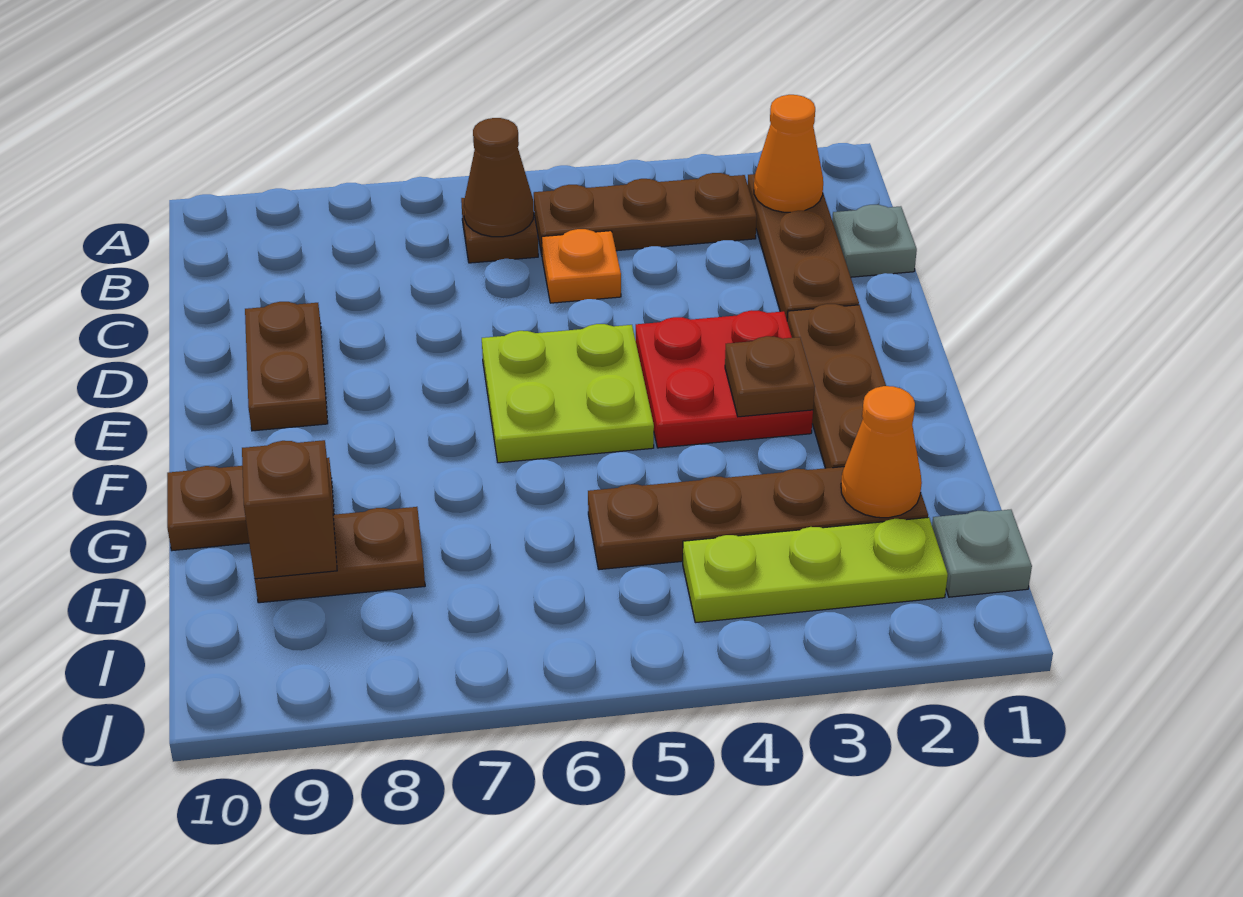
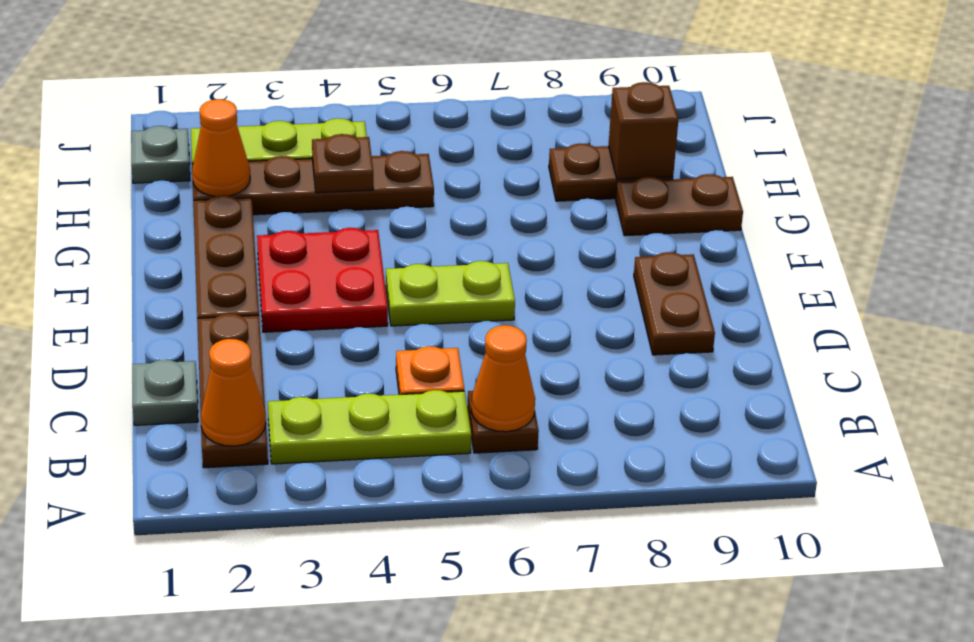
brown plate B3:B5 level 1 -> lime plate B3:B5 level 1
brown cone B6 level 2 -> orange cone B6 level 2
lime plate E5:F6 level 1 -> lime plate E5:E6 level 1
brown plate F3 level 2 -> brown plate H4 level 2

